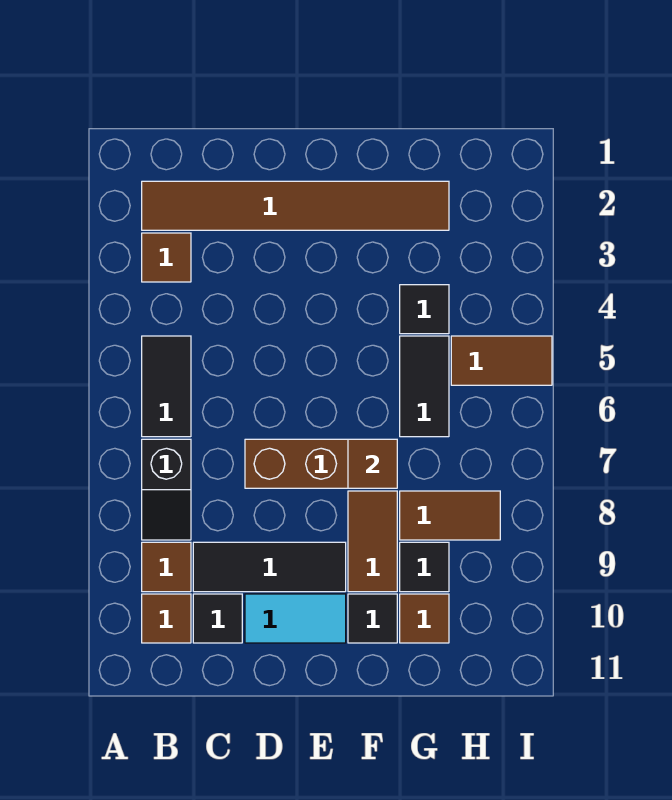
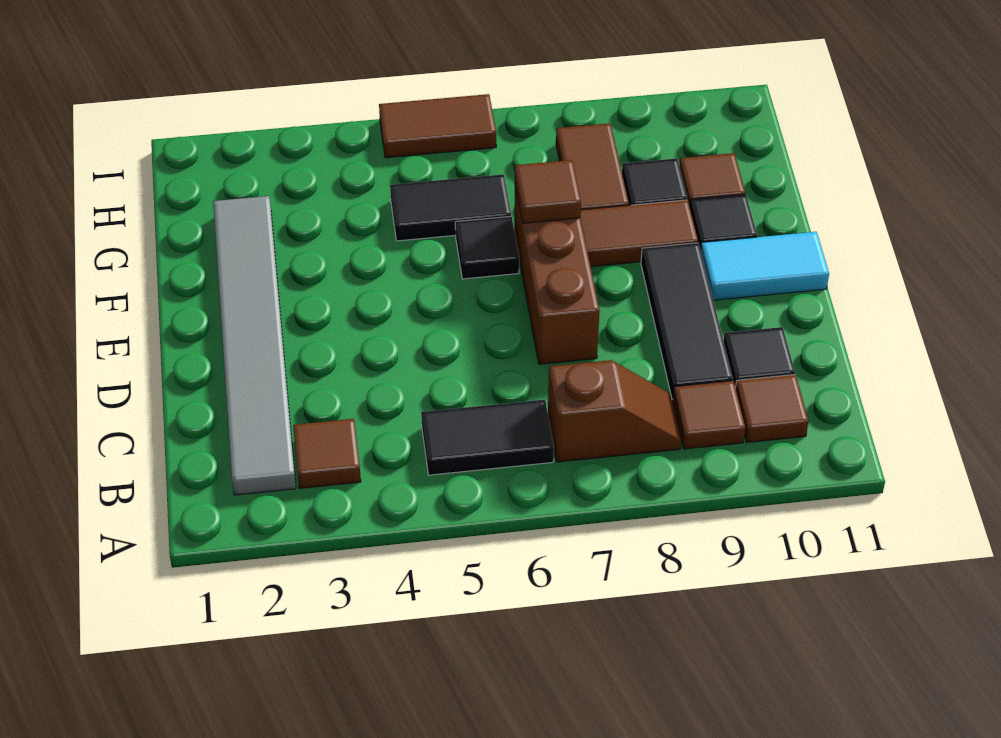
brown tile B2:G2 level 1 -> grey tile B2:G2 level 1
black slope B7:B8 level 1 top 7 -> brown slope B7:B8 level 1 top 7
cyan tile D10:E10 level 1 -> cyan tile E10:E11 level 1
black tile G4 level 1 -> black tile F6 level 1
brown tile H5:I5 level 1 -> brown tile I5:I6 level 1

